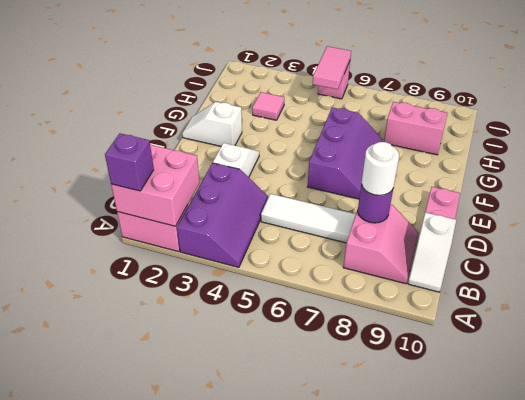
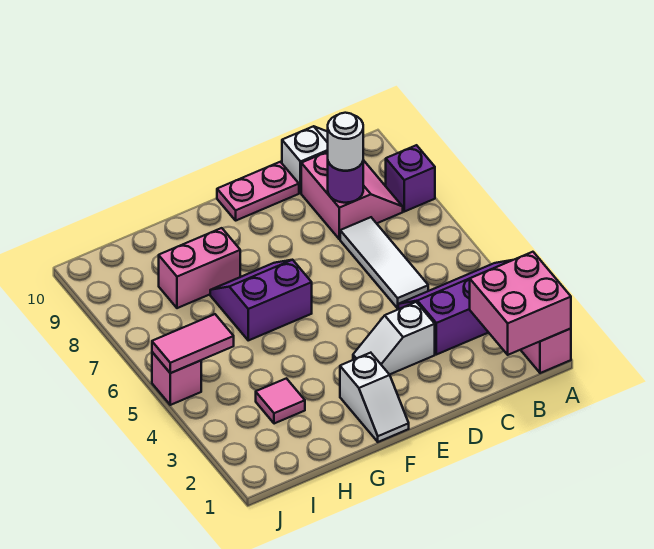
purple brick A1 level 3 -> purple brick A8 level 1
pink slope B8:C9 level 1 top 8 -> pink slope B8:C9 level 1 top C
purple slope E6:G7 level 1 top 6 -> purple slope F6:G7 level 1 top 6
pink brick H8:H9 level 1 -> pink brick G8:H8 level 1

